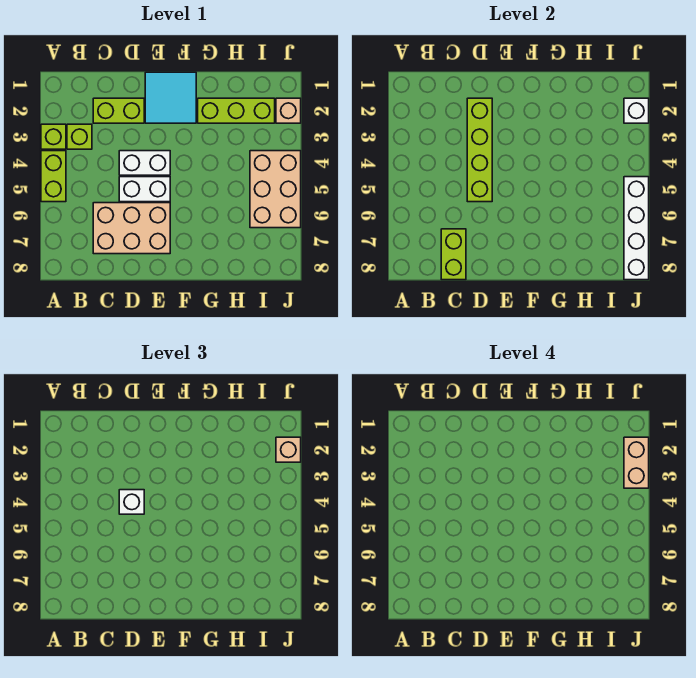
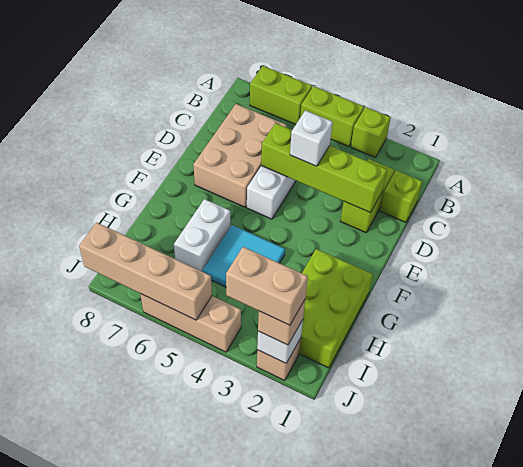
lime brick B3 level 1 -> lime brick C1 level 1
lime brick C7:C8 level 2 -> lime brick A6:A7 level 1
white brick D4:E4 level 1 -> white brick G6:H6 level 1
cyan tile E1:F2 level 1 -> cyan tile G4:H5 level 1
lime brick G2:I2 level 1 -> lime brick G1:I2 level 1
tan brick I4:J6 level 1 -> tan brick J4:J6 level 1
white brick J5:J8 level 2 -> tan brick J5:J8 level 2

